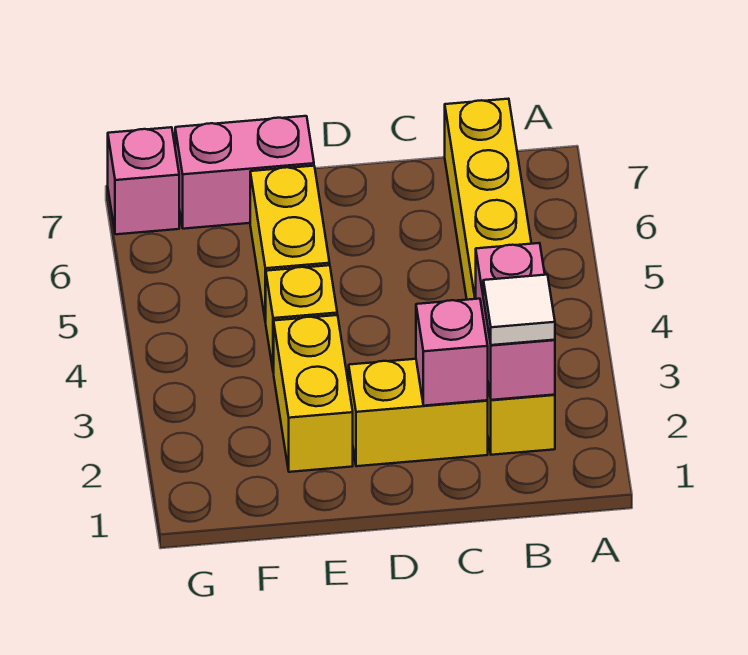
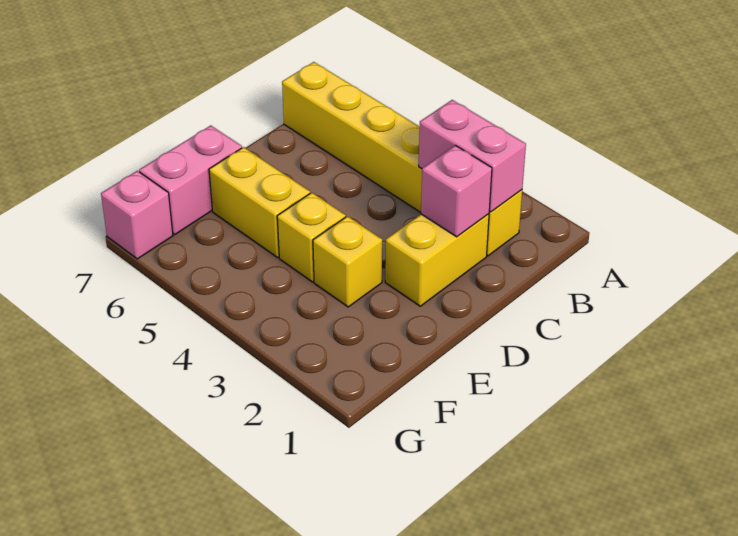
white tile B2 level 3 -> none
yellow brick E2:E3 level 1 -> yellow brick E3 level 1

